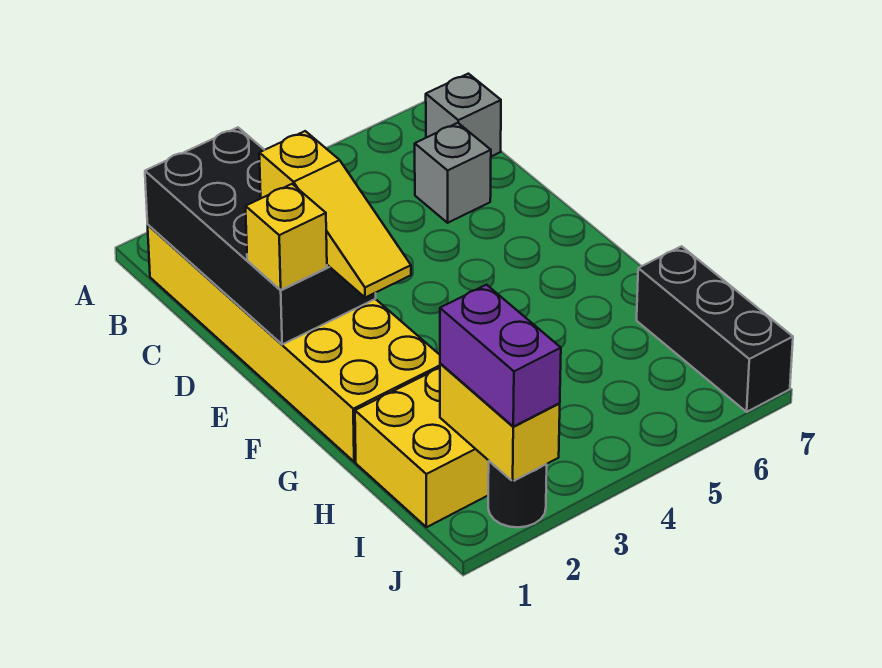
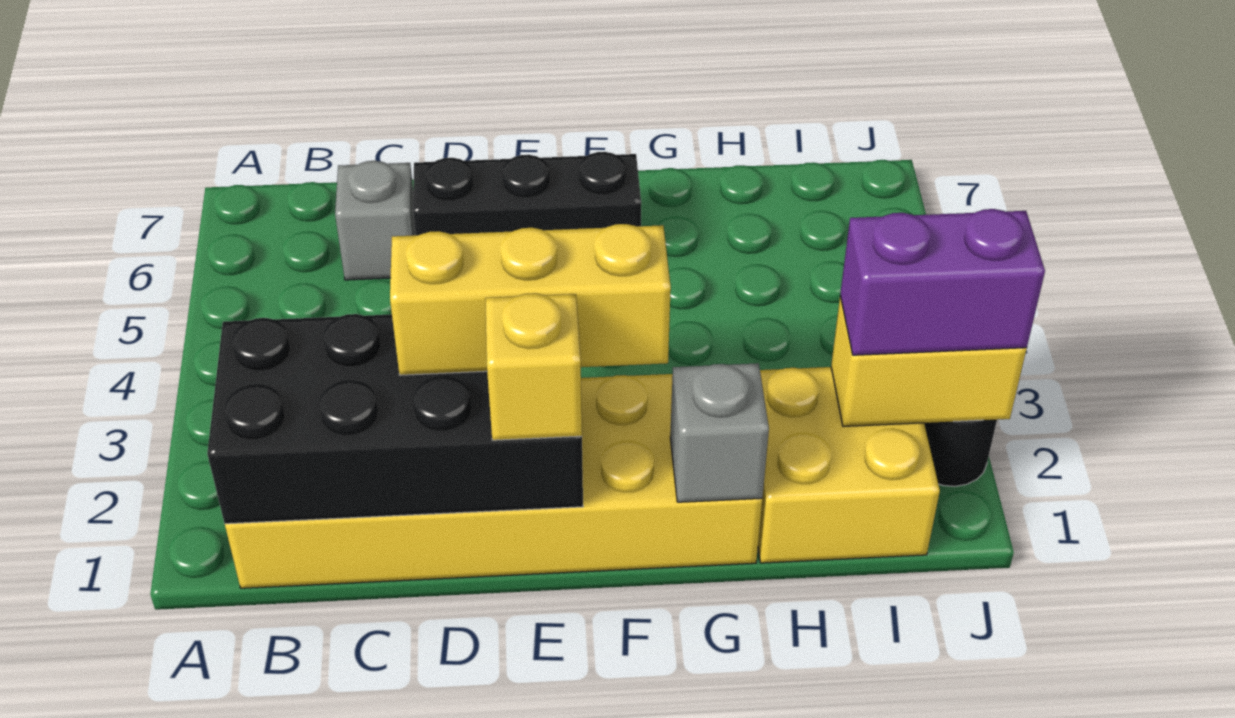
grey brick B7 level 1 -> grey brick G1 level 2
yellow slope D2:F2 level 3 top D -> yellow brick D2:F2 level 3
black brick H7:J7 level 1 -> black brick D6:F6 level 1

